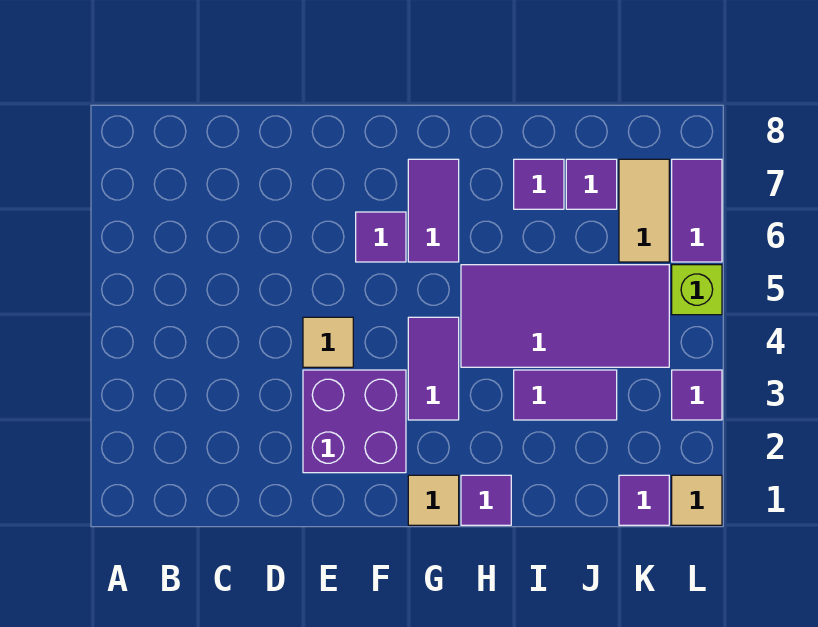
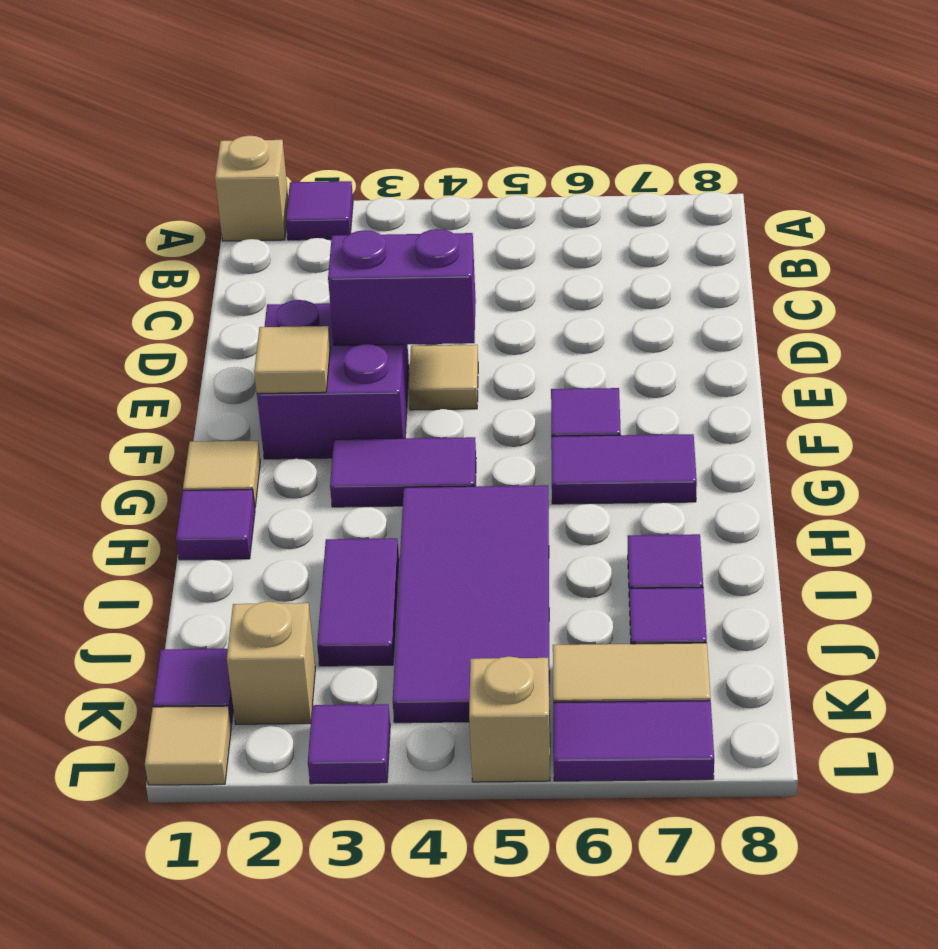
none -> tan brick A1 level 1
none -> purple tile A2 level 1
none -> purple brick E3:E4 level 2
none -> tan tile F2 level 2
none -> tan brick K2 level 1
lime brick L5 level 1 -> tan brick L5 level 1

